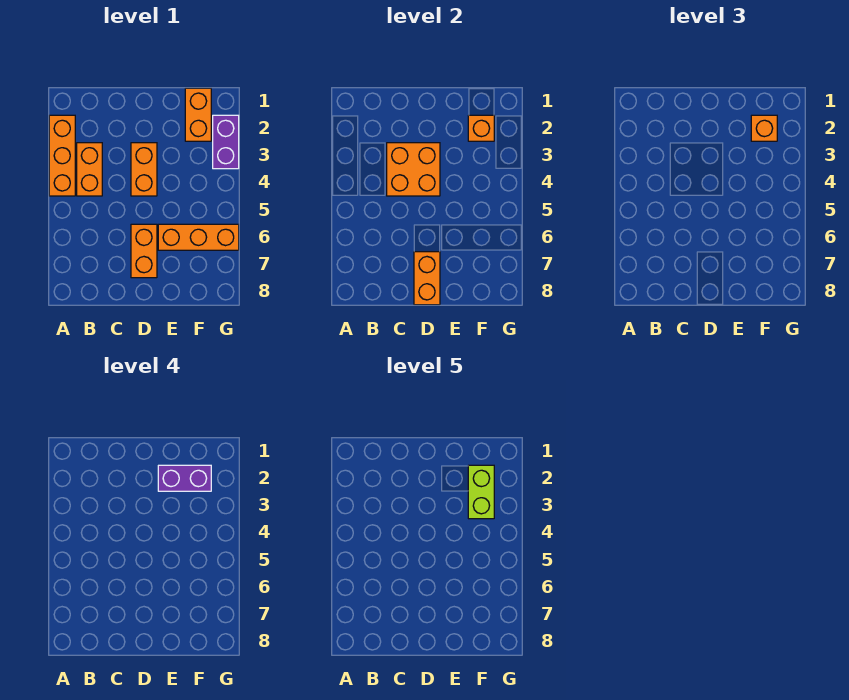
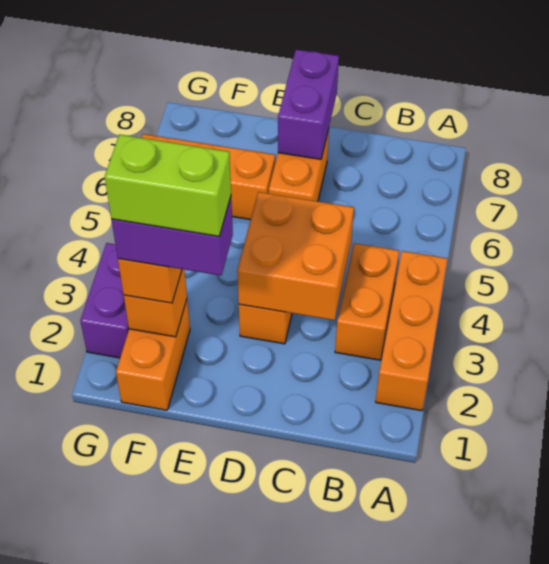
orange brick D7:D8 level 2 -> purple brick D7:D8 level 2
lime brick F2:F3 level 5 -> lime brick E2:F2 level 5

